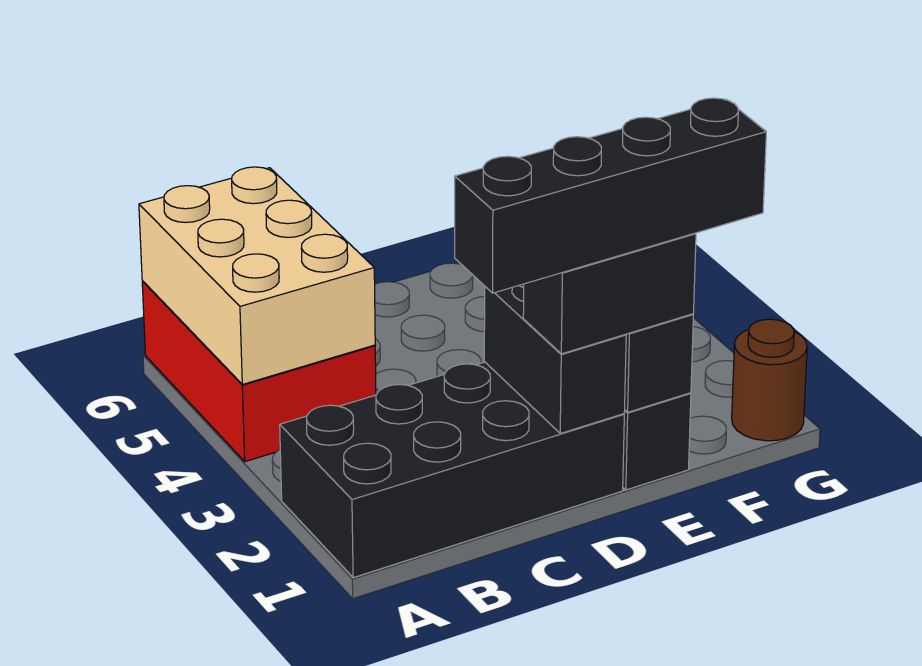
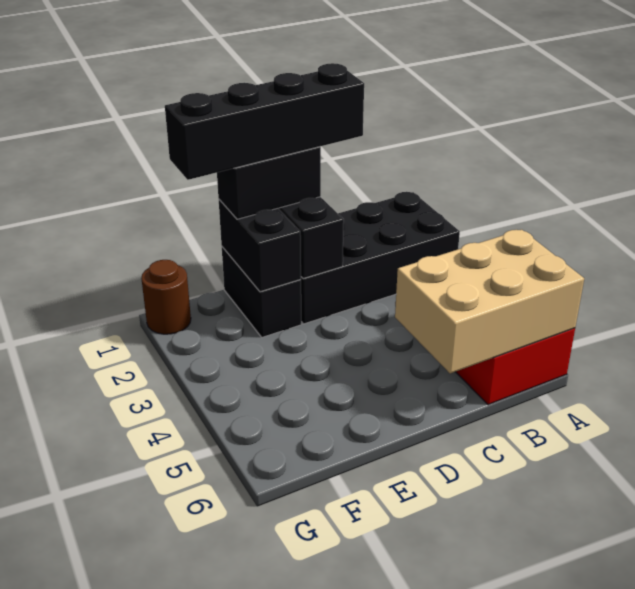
tan brick A4:B6 level 2 -> tan brick A5:C6 level 2

